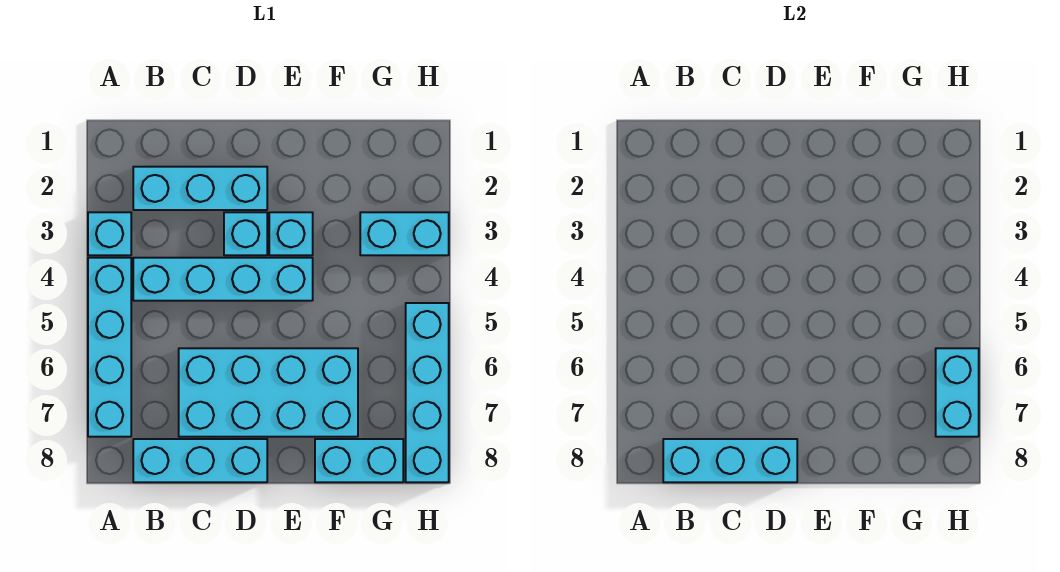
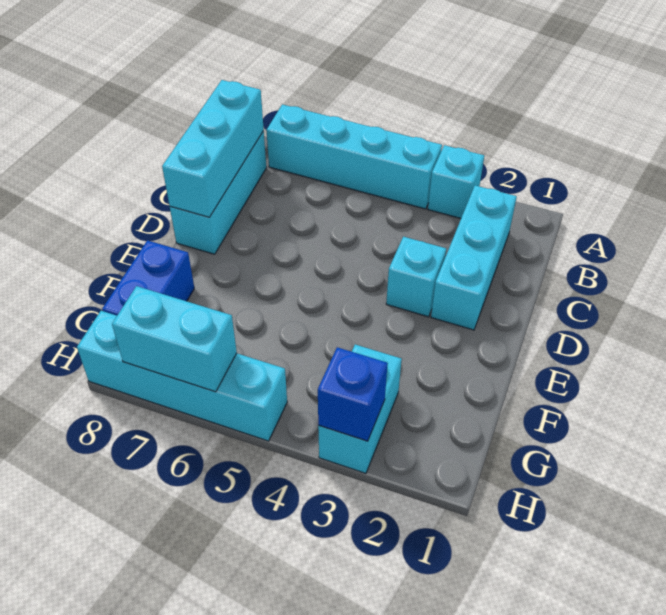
cyan brick B4:E4 level 1 -> none
cyan brick C6:F7 level 1 -> none
cyan brick E3 level 1 -> none
cyan brick F8:G8 level 1 -> blue brick F8:G8 level 1
none -> blue brick H3 level 2

